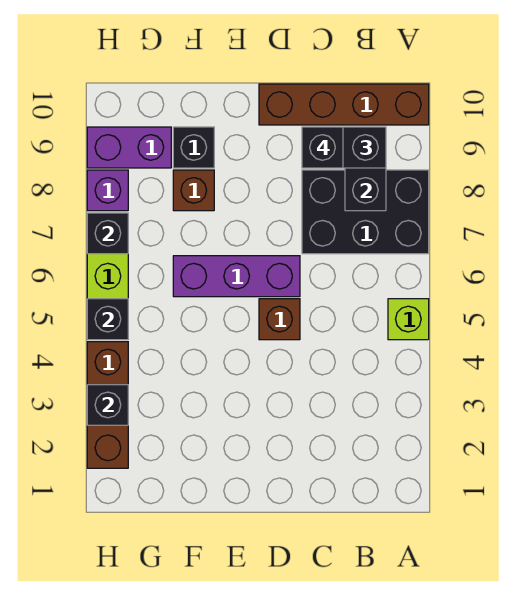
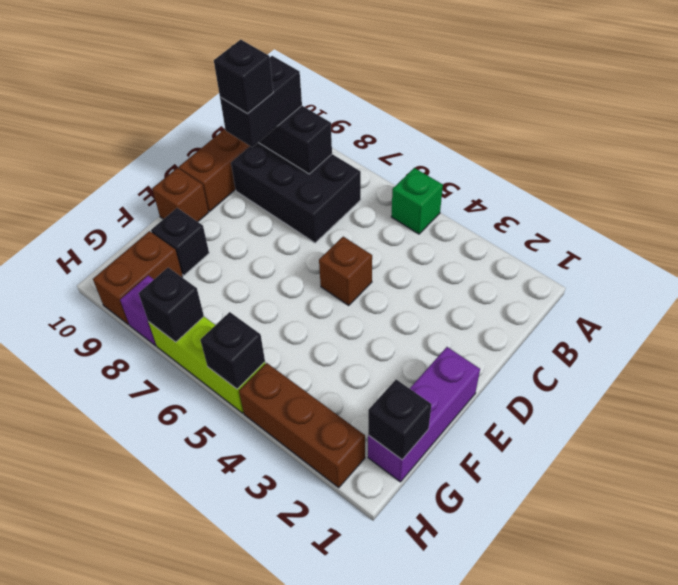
lime brick A5 level 1 -> green brick A5 level 1
black brick A7:C8 level 1 -> black brick B7:C9 level 1
purple brick D6:F6 level 1 -> purple brick E1:G1 level 1
brown brick F8 level 1 -> brown brick E10 level 1
purple brick G9:H9 level 1 -> brown brick G9:H9 level 1
black brick H3 level 2 -> black brick G1 level 2

